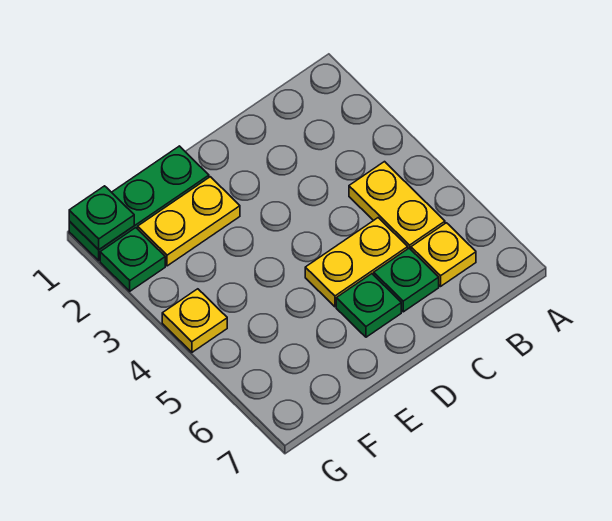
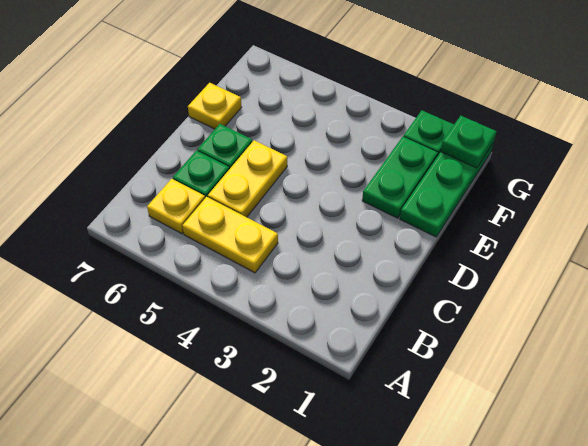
yellow plate E2:F2 level 1 -> green plate E2:F2 level 1
yellow plate G4 level 1 -> yellow plate E7 level 1

